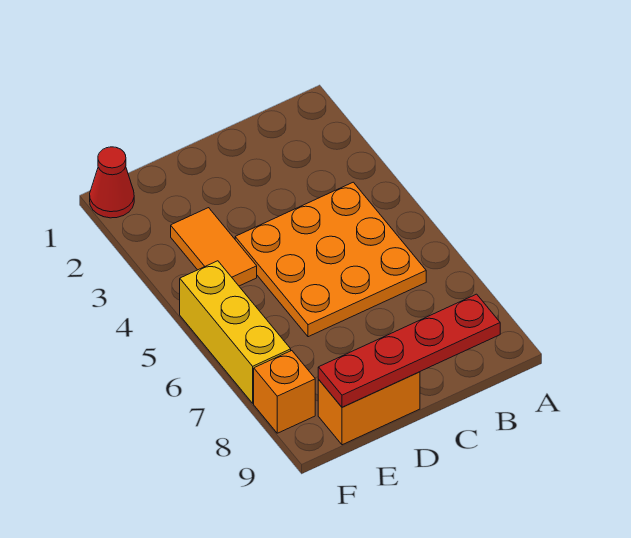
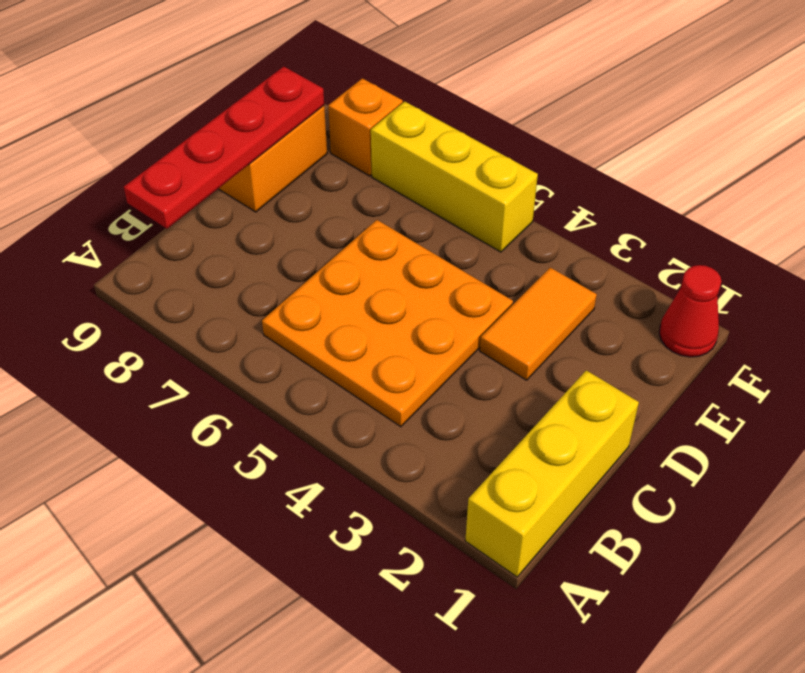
none -> yellow brick A1:C1 level 1
orange tile E3:E4 level 1 -> orange tile D3:E3 level 1

